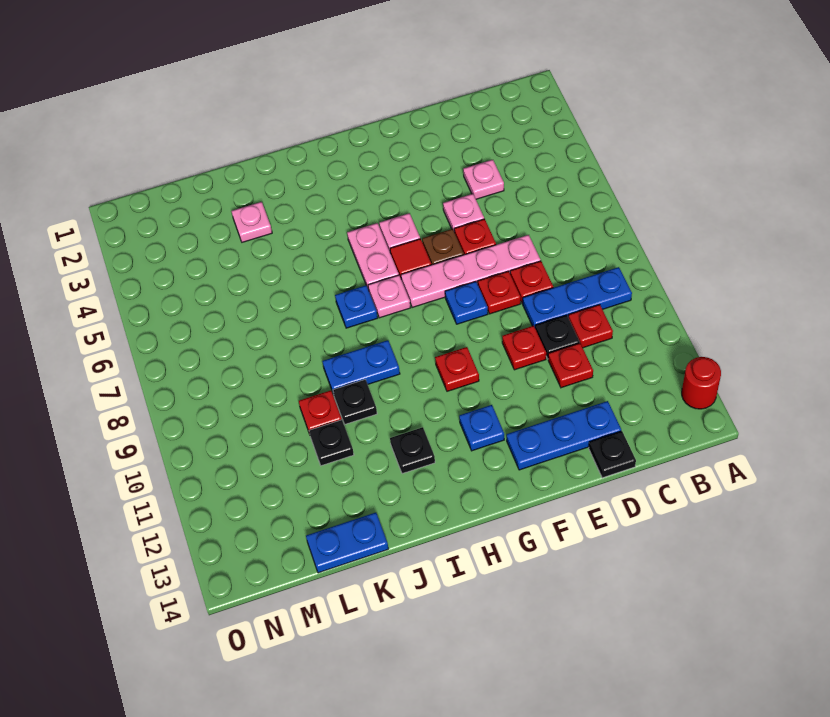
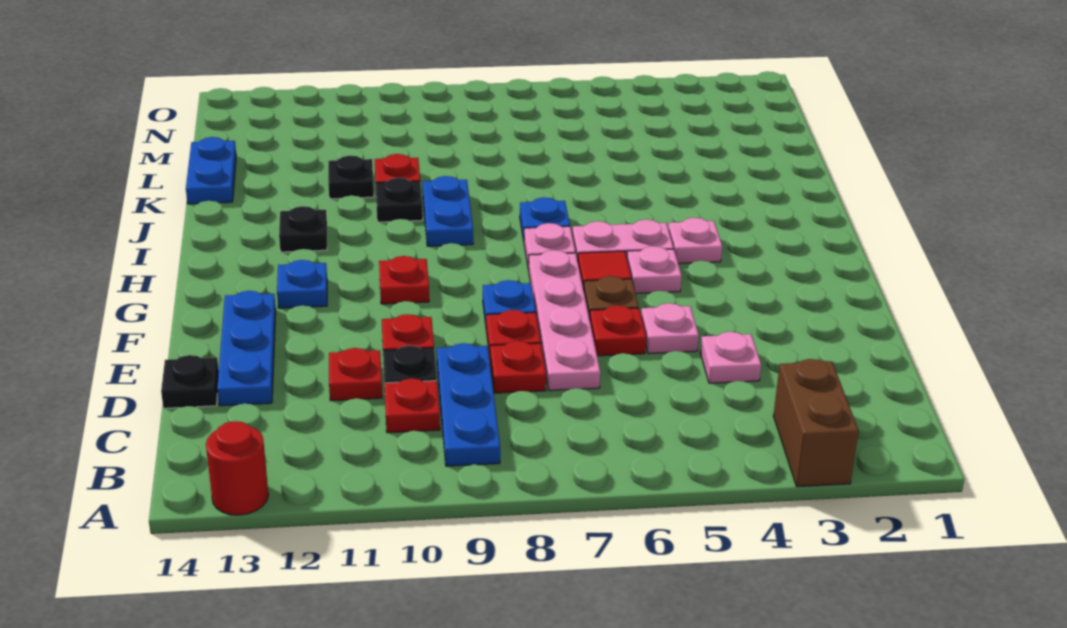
none -> brown brick A3:B3 level 1
pink plate K3 level 1 -> pink plate H4 level 1

